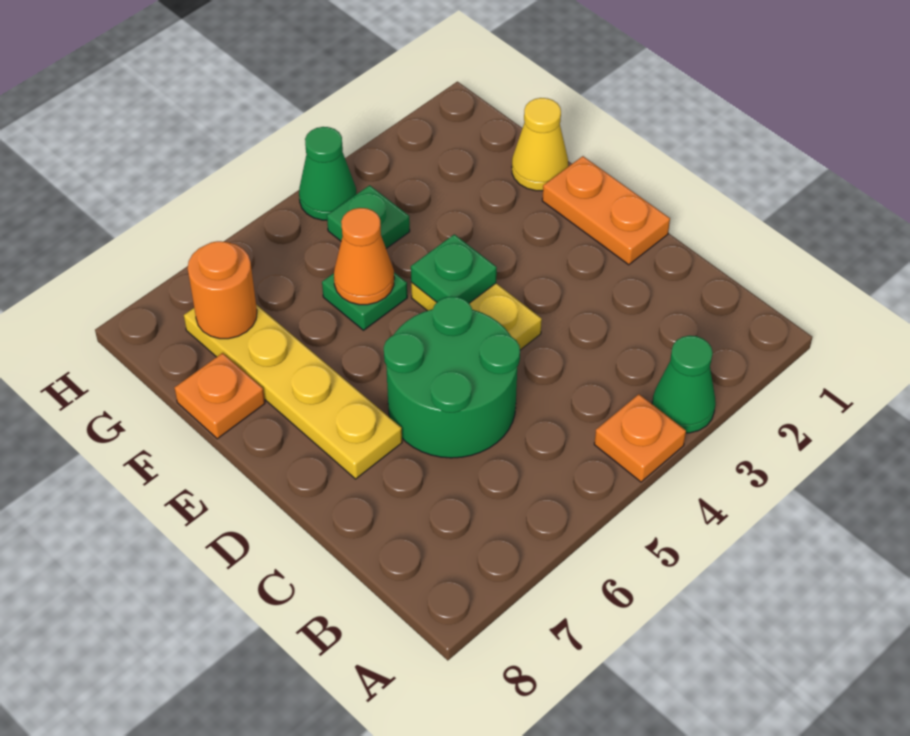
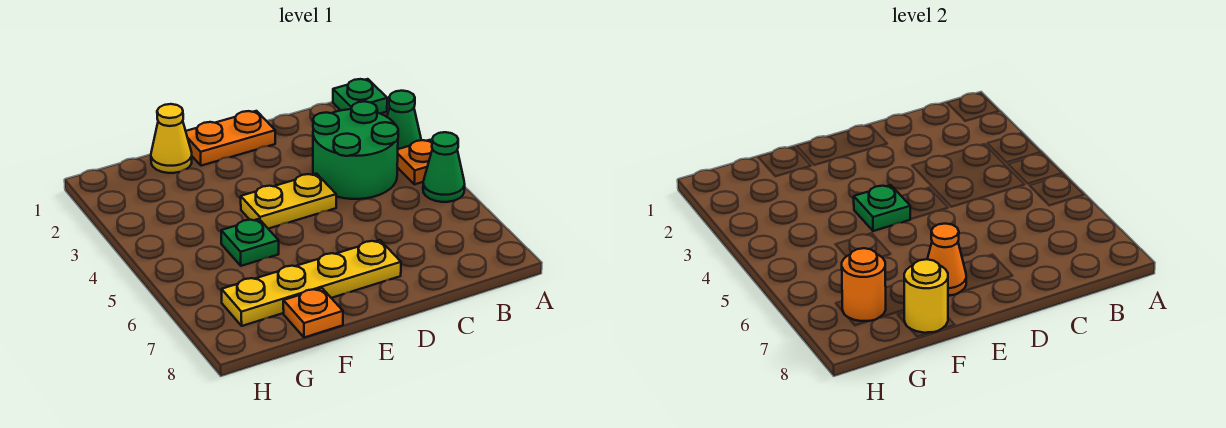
green round brick C5:D6 level 1 -> green round brick B3:C4 level 1
orange cone F5 level 2 -> orange cone E7 level 2
none -> yellow round brick F8 level 2
green plate G4 level 1 -> green plate A1 level 1
green cone H4 level 1 -> green cone A5 level 1

